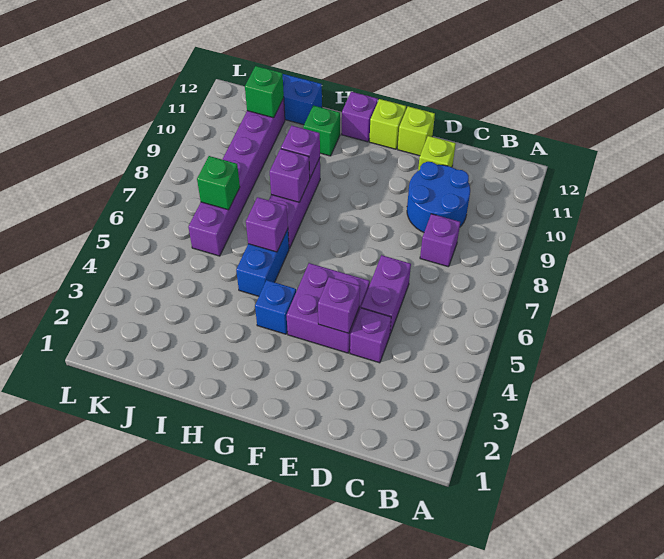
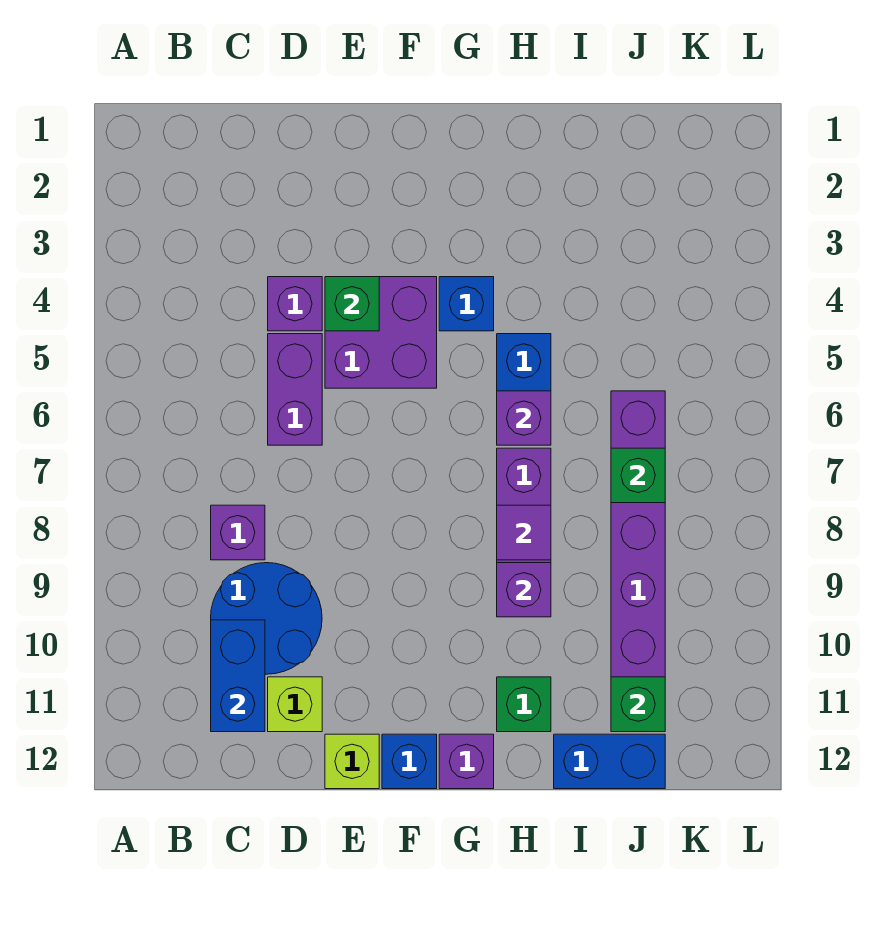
none -> blue brick C10:C11 level 2
purple brick E4 level 2 -> green brick E4 level 2
lime brick F12 level 1 -> blue brick F12 level 1
purple brick H8 level 2 -> purple tile H8 level 2

